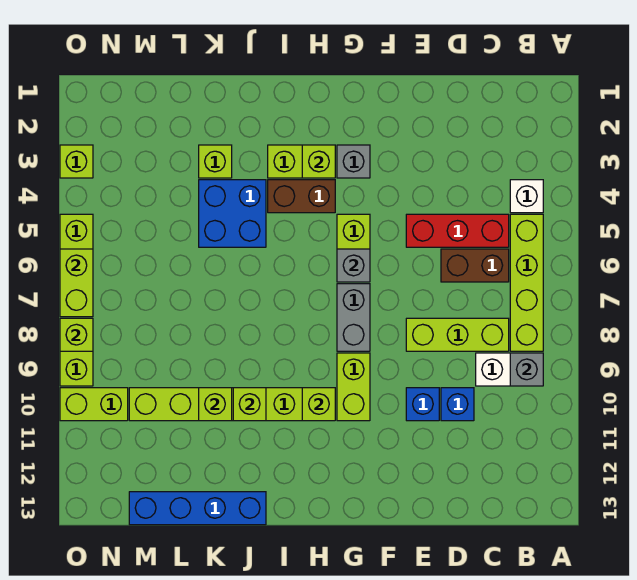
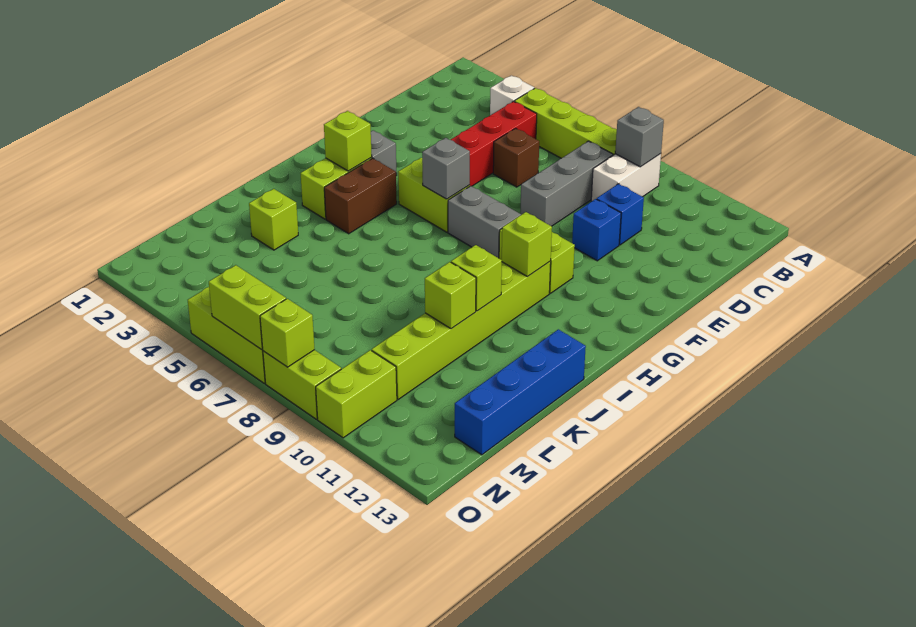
brown brick C6:D6 level 1 -> brown brick D6 level 1
lime brick C8:E8 level 1 -> grey brick C8:E8 level 1
blue brick J4:K5 level 1 -> none
lime brick O3 level 1 -> none

